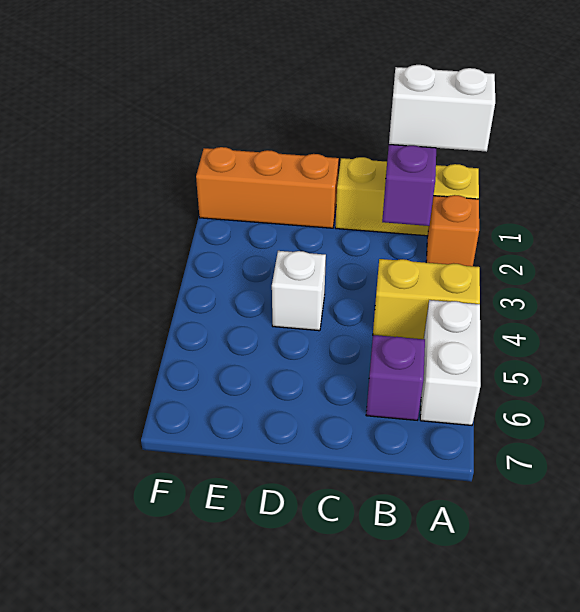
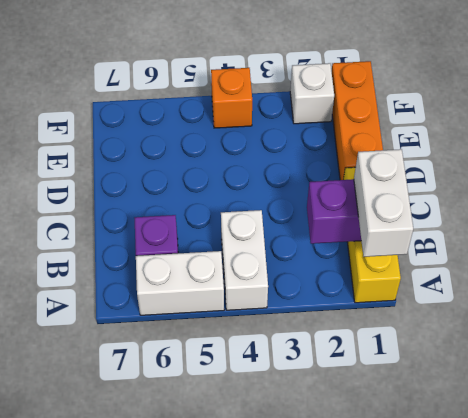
orange brick A2 level 1 -> orange brick F4 level 1
yellow brick A4:B4 level 1 -> white brick A4:B4 level 1
white brick D4 level 1 -> white brick F2 level 1

